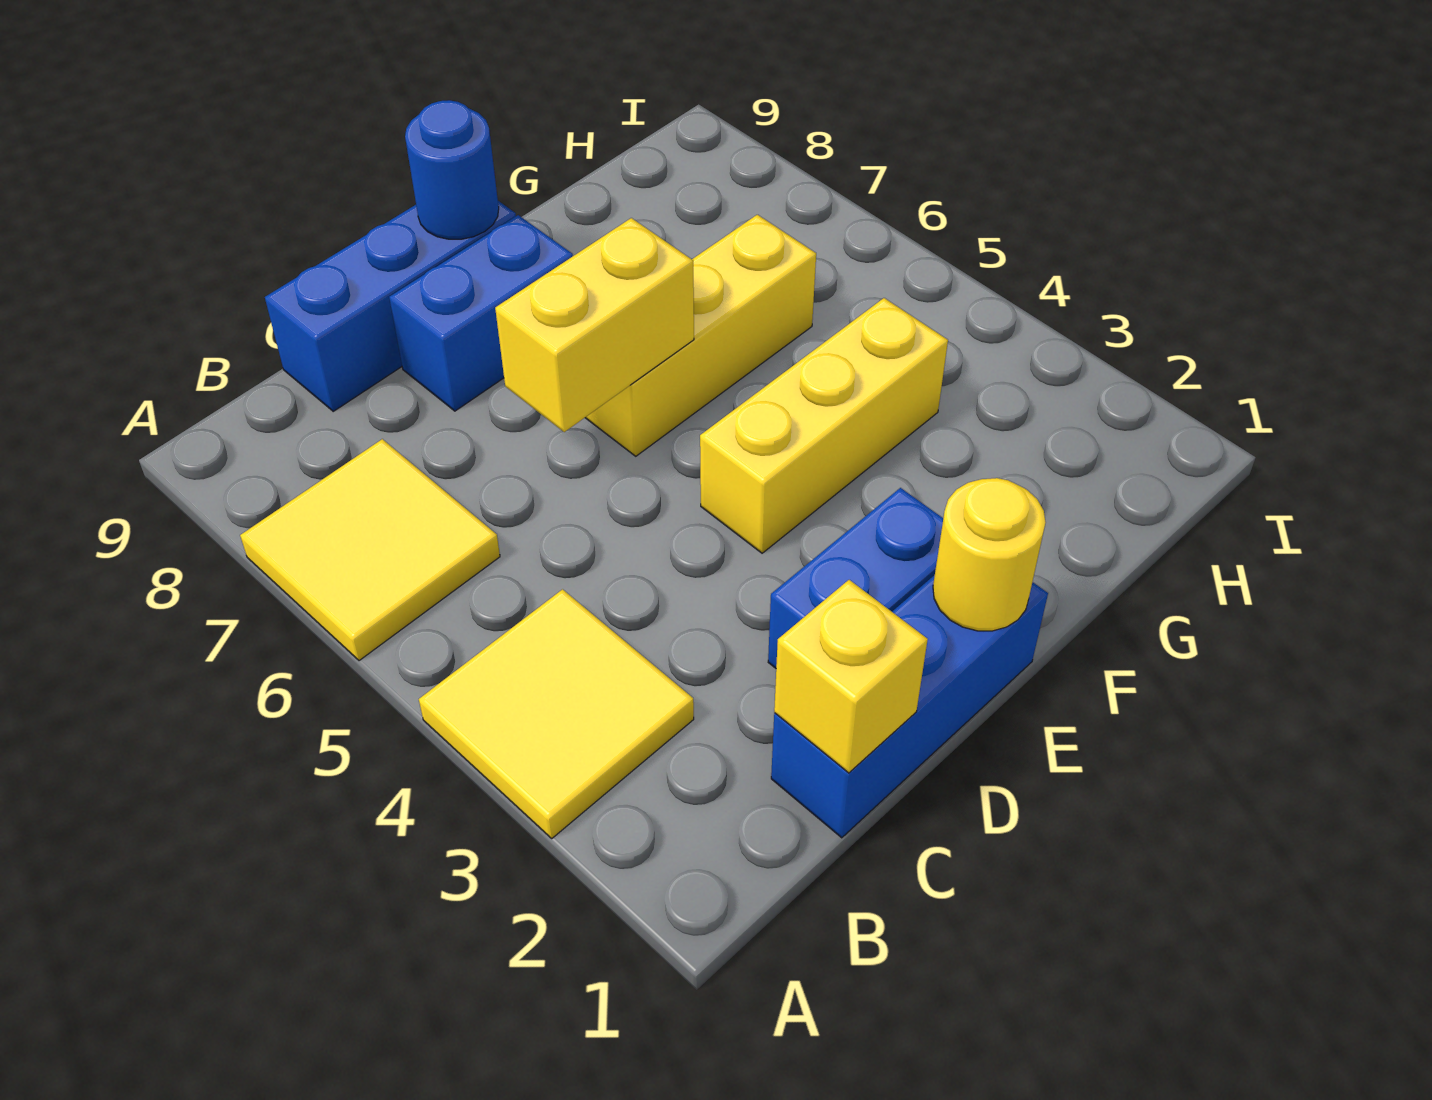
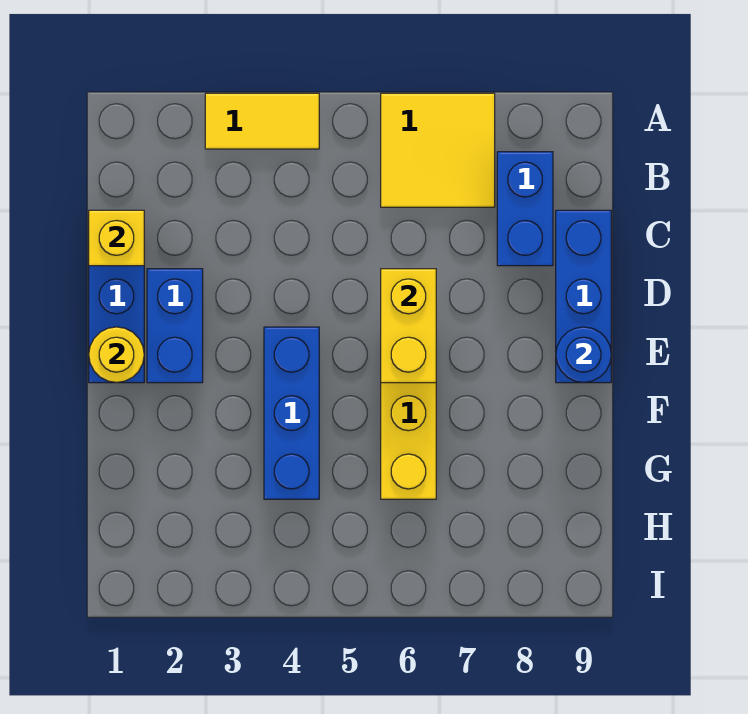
yellow tile A3:B4 level 1 -> yellow tile A3:A4 level 1
blue brick D8:E8 level 1 -> blue brick B8:C8 level 1
yellow brick E4:G4 level 1 -> blue brick E4:G4 level 1

